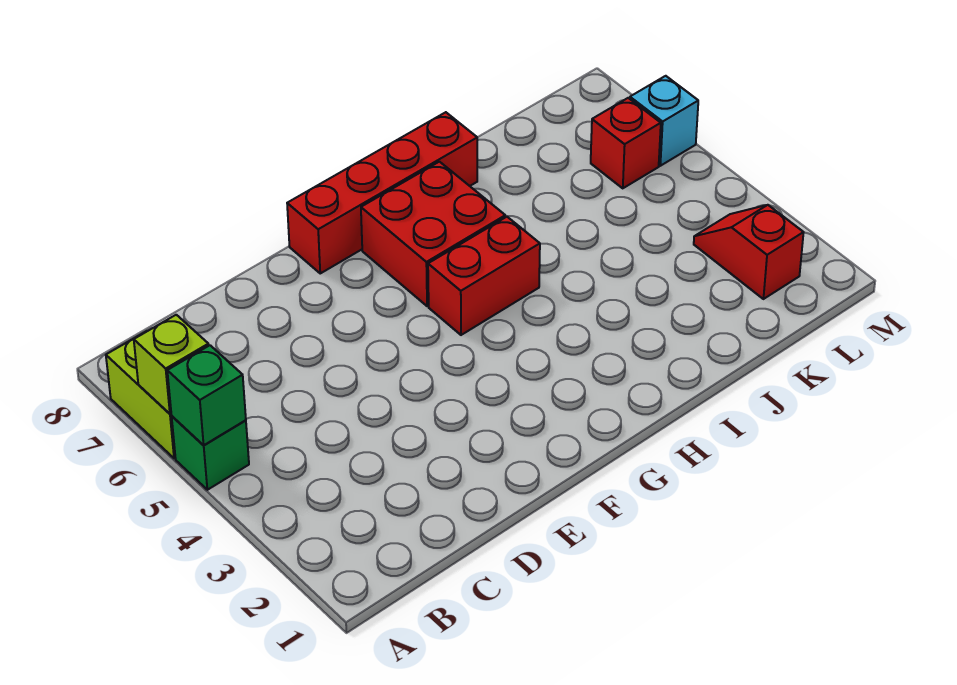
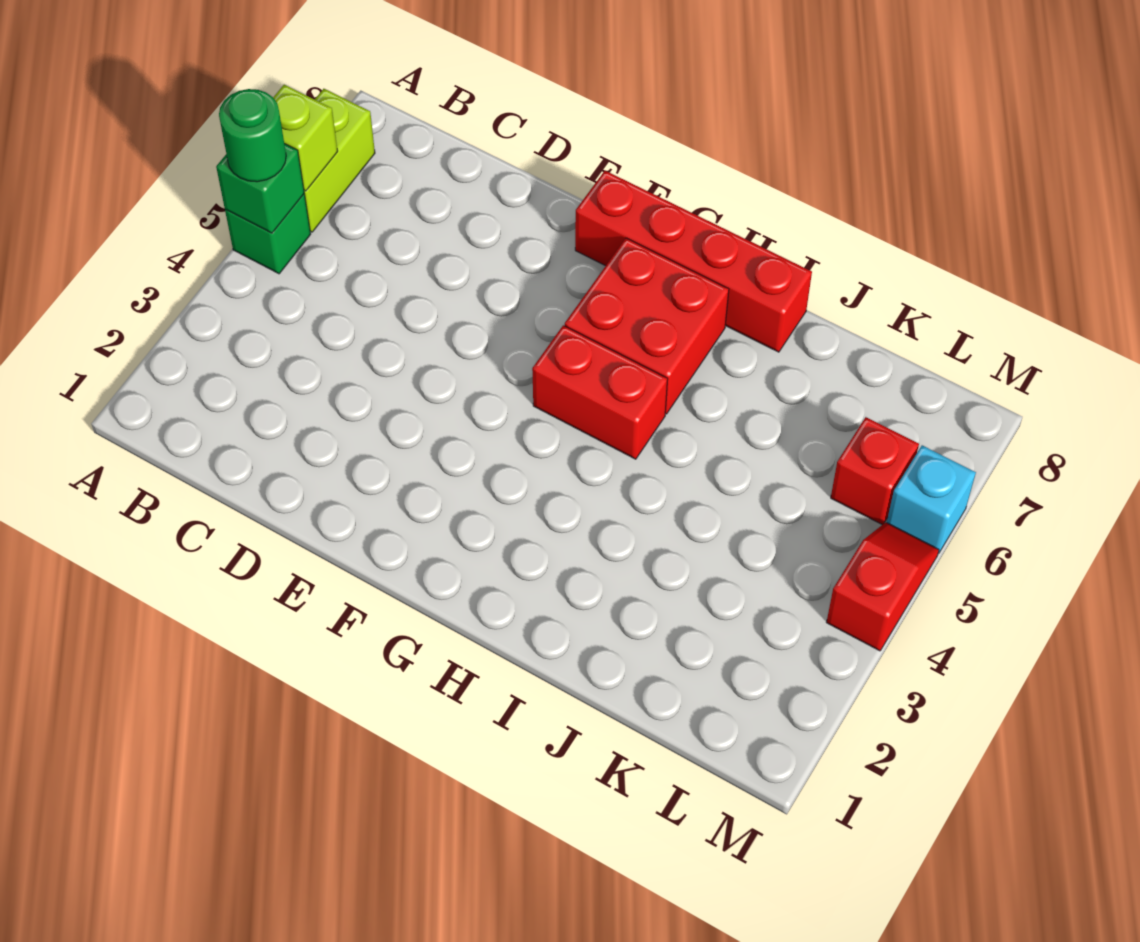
none -> green round brick A5 level 3
red slope L2:L3 level 1 top 2 -> red slope M4:M5 level 1 top 4

